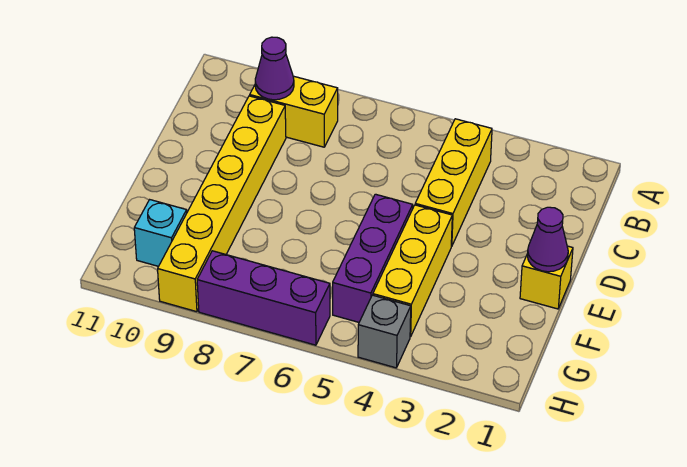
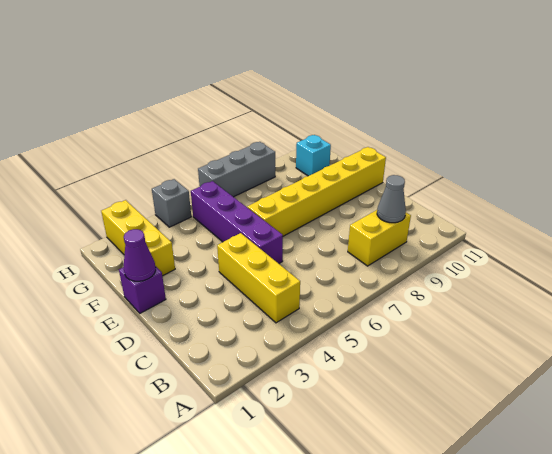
purple cone B9 level 2 -> grey cone B9 level 2
yellow brick C9:H9 level 1 -> yellow brick E6:E11 level 1
yellow brick E1 level 1 -> purple brick E1 level 1
yellow brick E4:G4 level 1 -> yellow brick F2:H2 level 1
purple brick E5:G5 level 1 -> purple brick D5:G5 level 1
purple brick H6:H8 level 1 -> grey brick H6:H8 level 1

